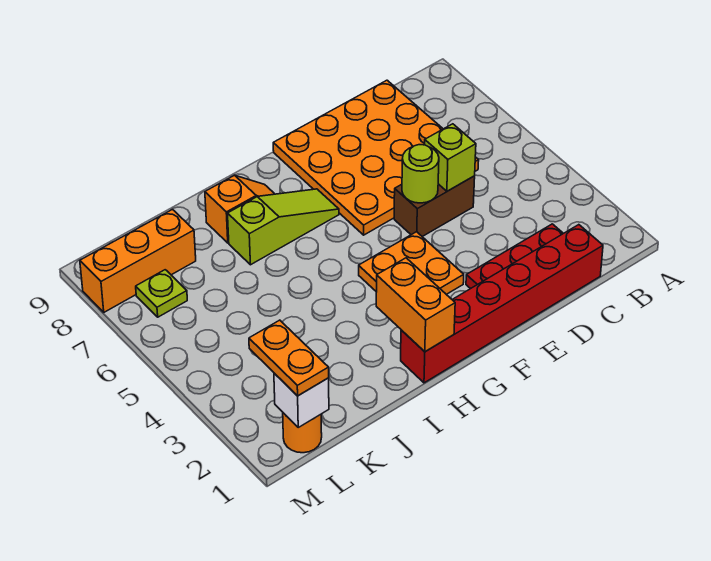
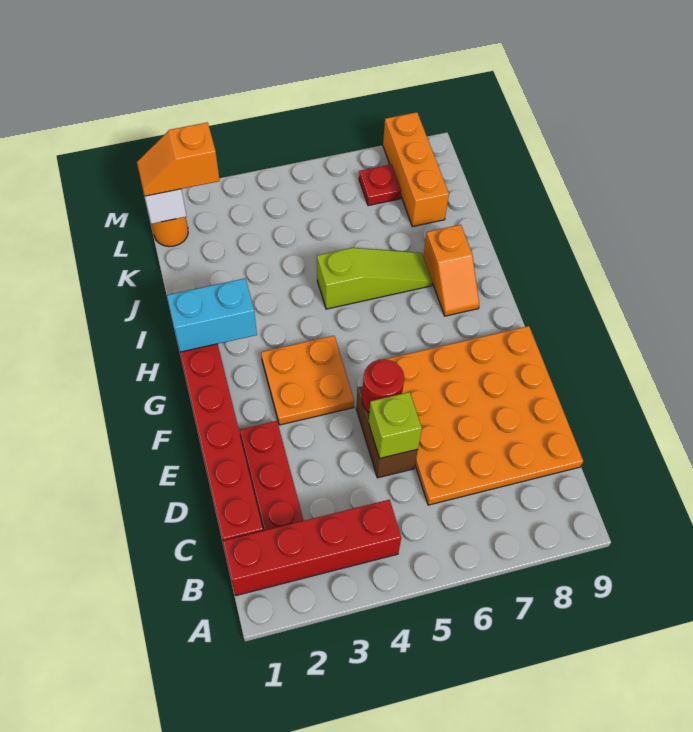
none -> red brick B1:B4 level 1
lime round brick E5 level 2 -> red round brick E5 level 2
lime slope G7:I7 level 1 top I -> lime slope I5:I7 level 1 top 5
orange brick H1:H2 level 2 -> cyan brick H1:H2 level 2
orange plate L1:L2 level 3 -> orange slope L1:L2 level 3 top 2
lime plate L7 level 1 -> red plate L7 level 1

